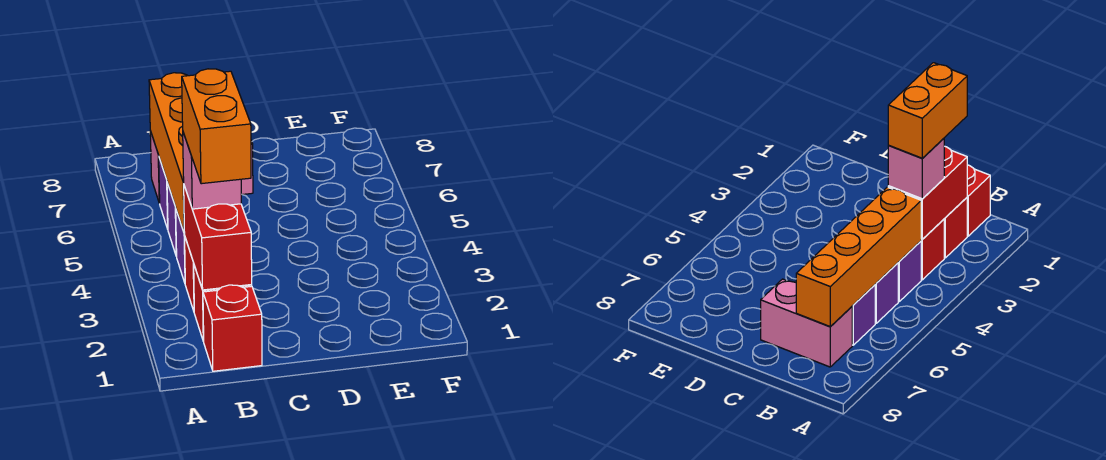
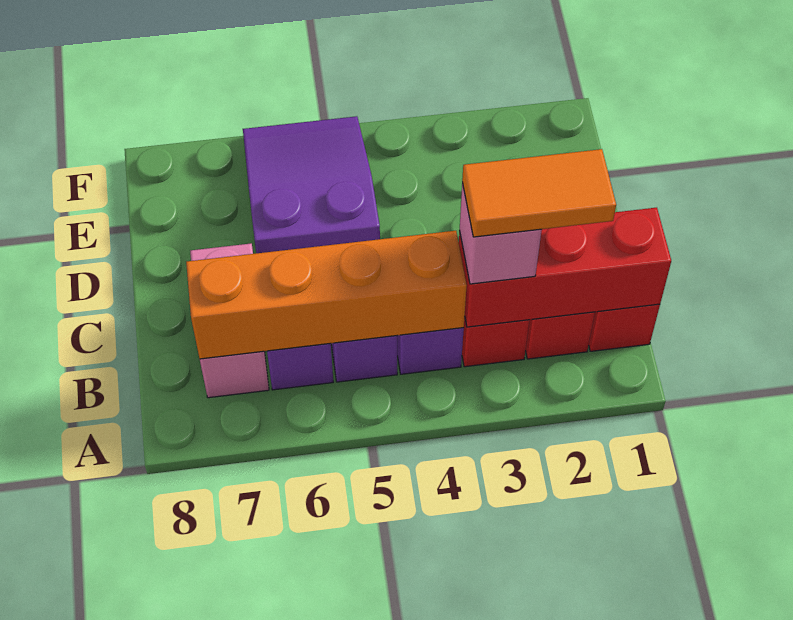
red brick B2:B3 level 2 -> red brick B1:B3 level 2
orange brick B2:B3 level 4 -> orange tile B2:B3 level 4
none -> purple slope D5:F6 level 1 top D

